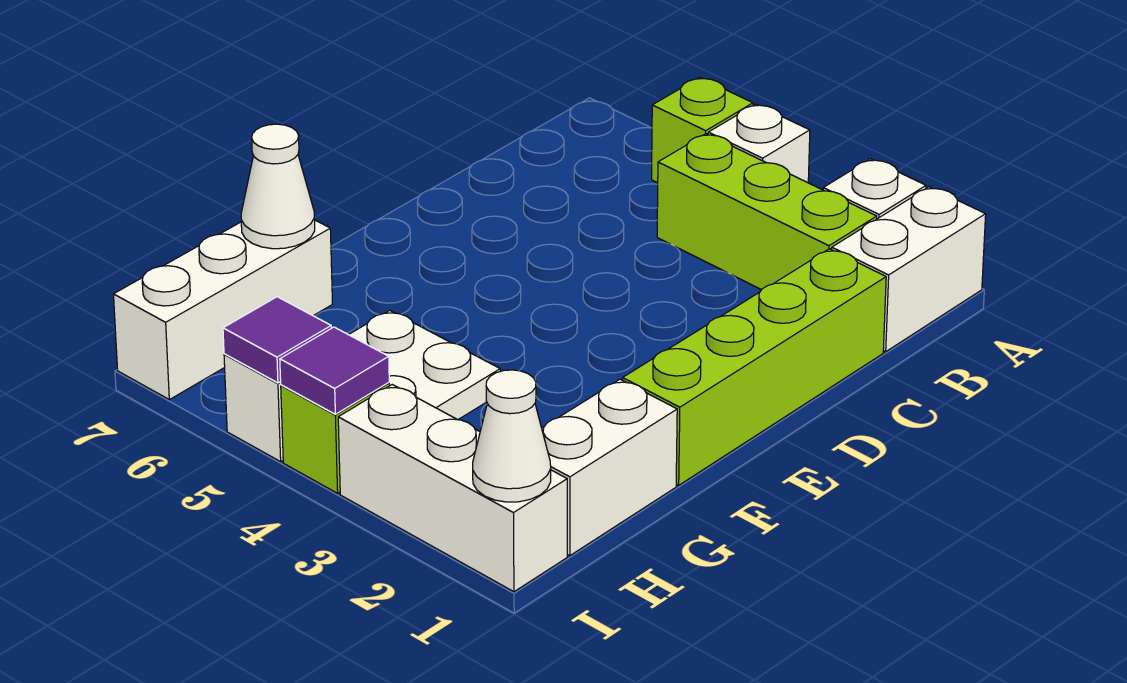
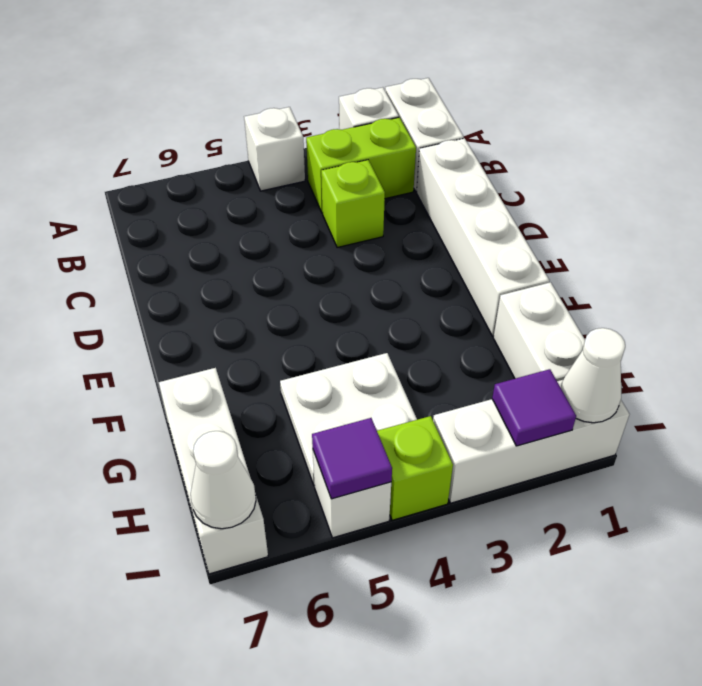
lime brick A5 level 1 -> lime brick C3 level 1
lime brick B2:B4 level 1 -> lime brick B2:B3 level 1
lime brick C1:F1 level 1 -> white brick C1:F1 level 1
white cone G7 level 2 -> white cone I7 level 2
purple tile I4 level 2 -> purple tile I2 level 2

